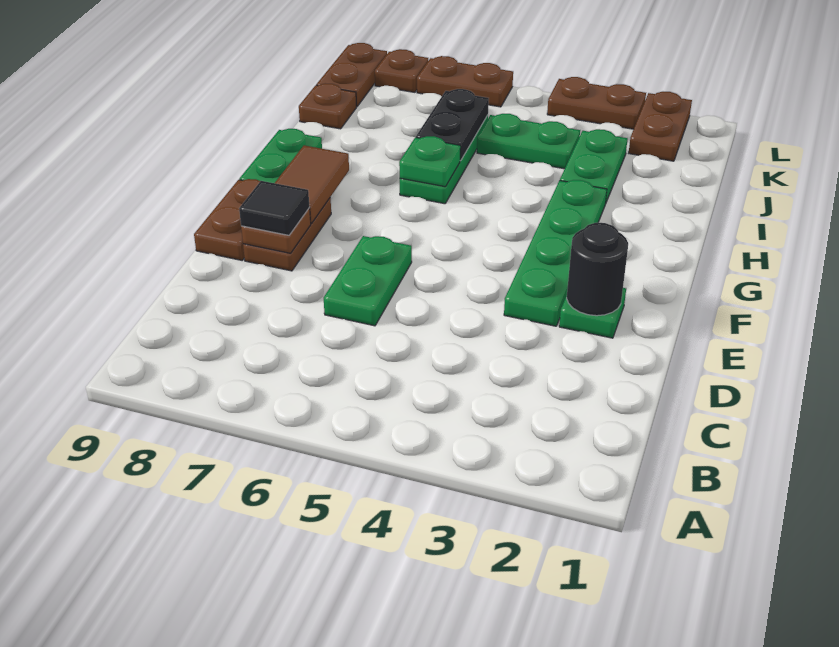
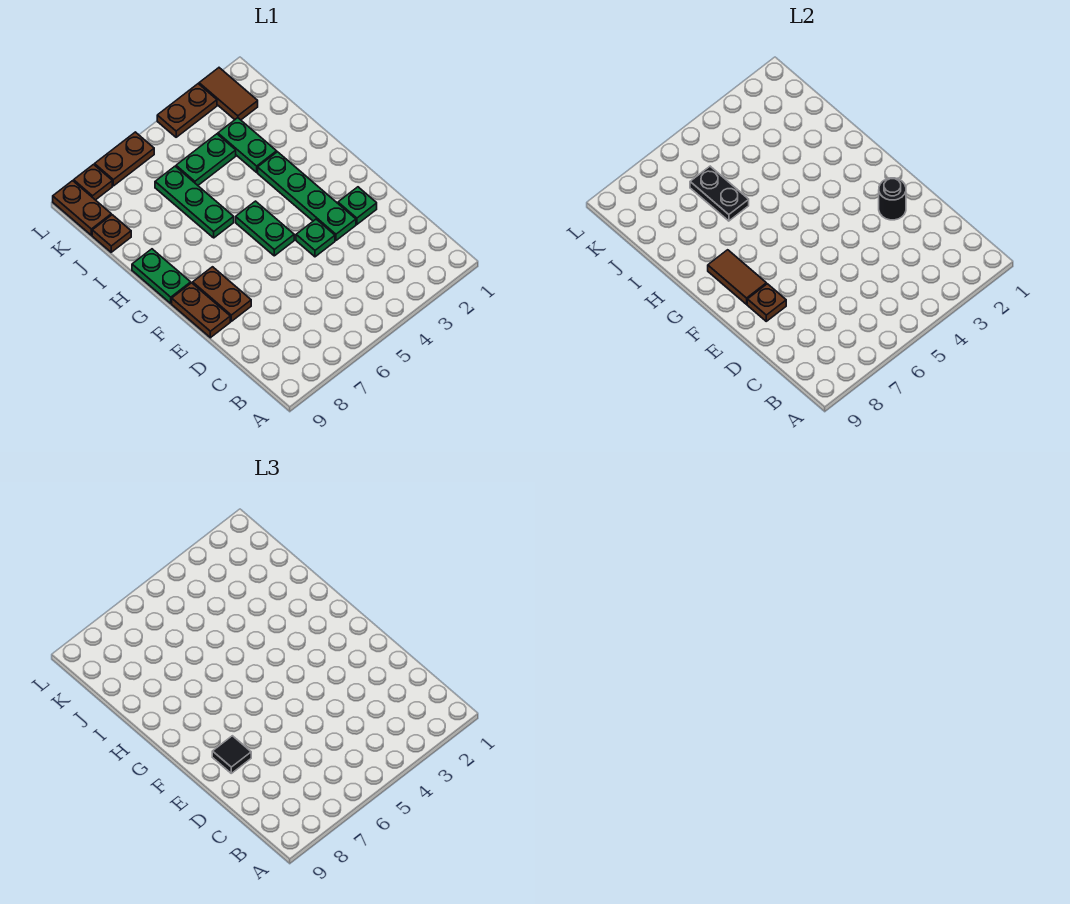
green plate D6:E6 level 1 -> green plate F5:G5 level 1
green plate H6 level 2 -> green plate E4 level 1
brown plate K2:L2 level 1 -> brown tile K2:L2 level 1

